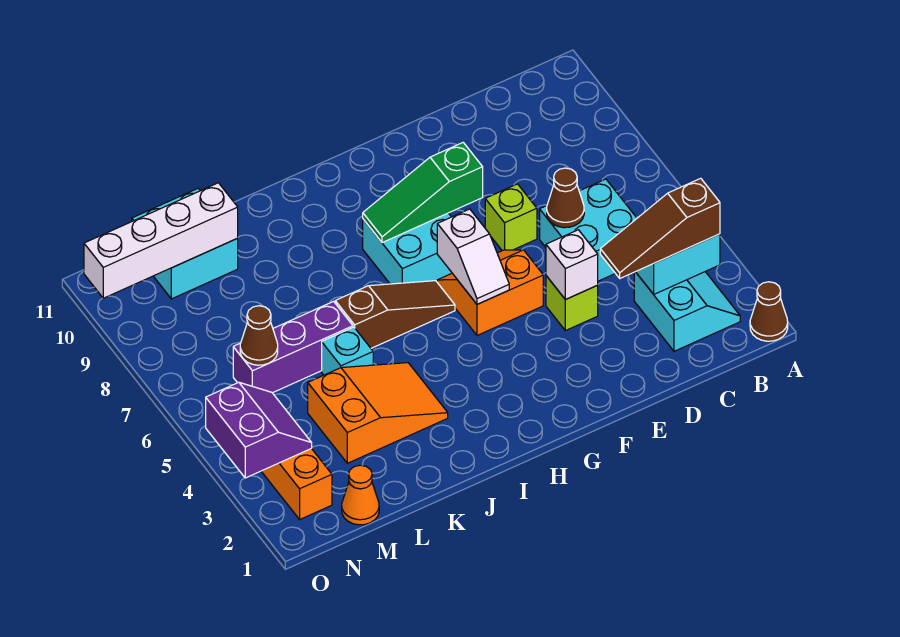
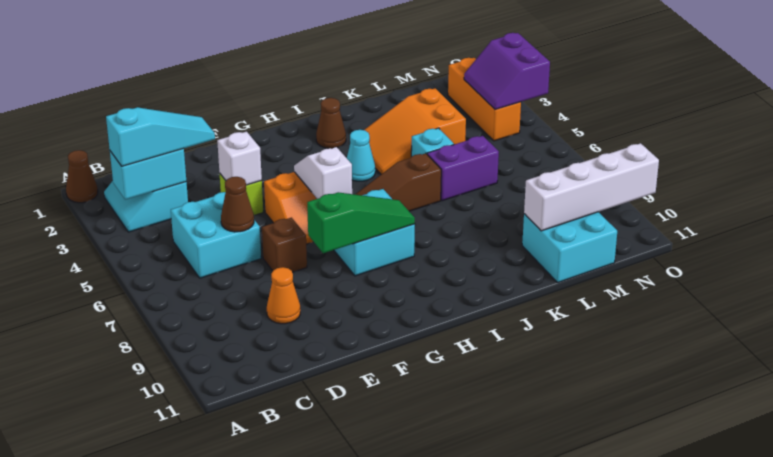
brown slope B3:D3 level 3 top B -> cyan slope B3:D3 level 3 top B
lime brick E7 level 1 -> brown brick E7 level 1
none -> cyan cone I4 level 1
purple brick K6:M6 level 1 -> purple brick K6:L6 level 1
orange cone M1 level 1 -> orange cone D9 level 1
brown cone M6 level 2 -> brown cone I2 level 1

